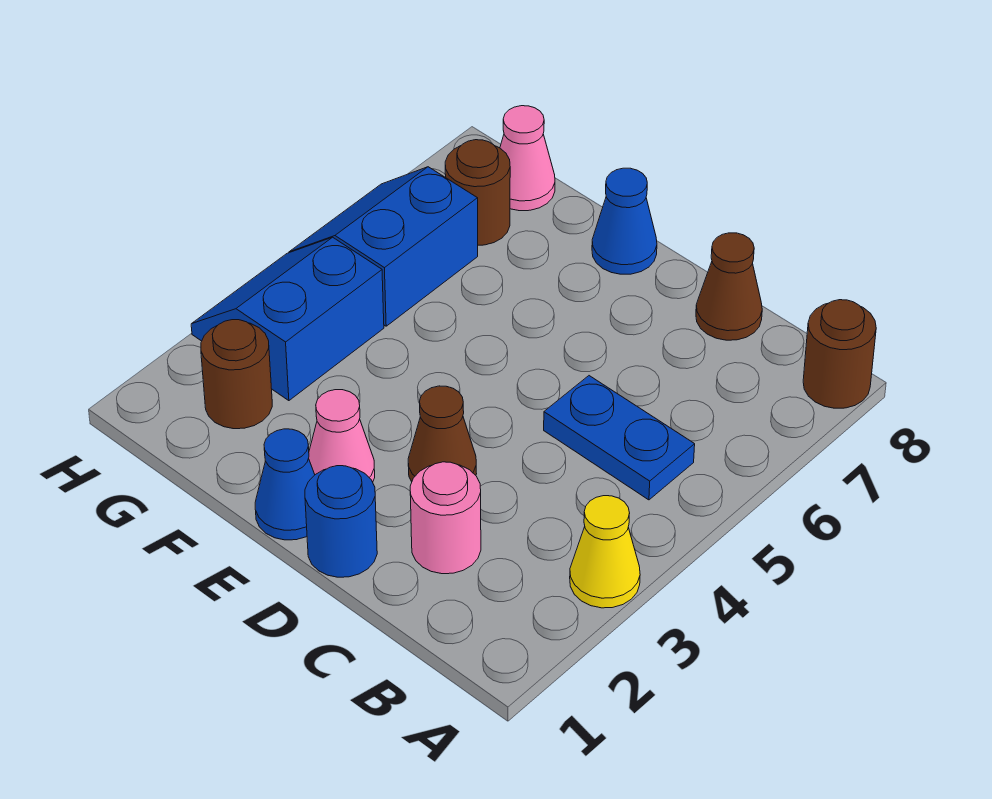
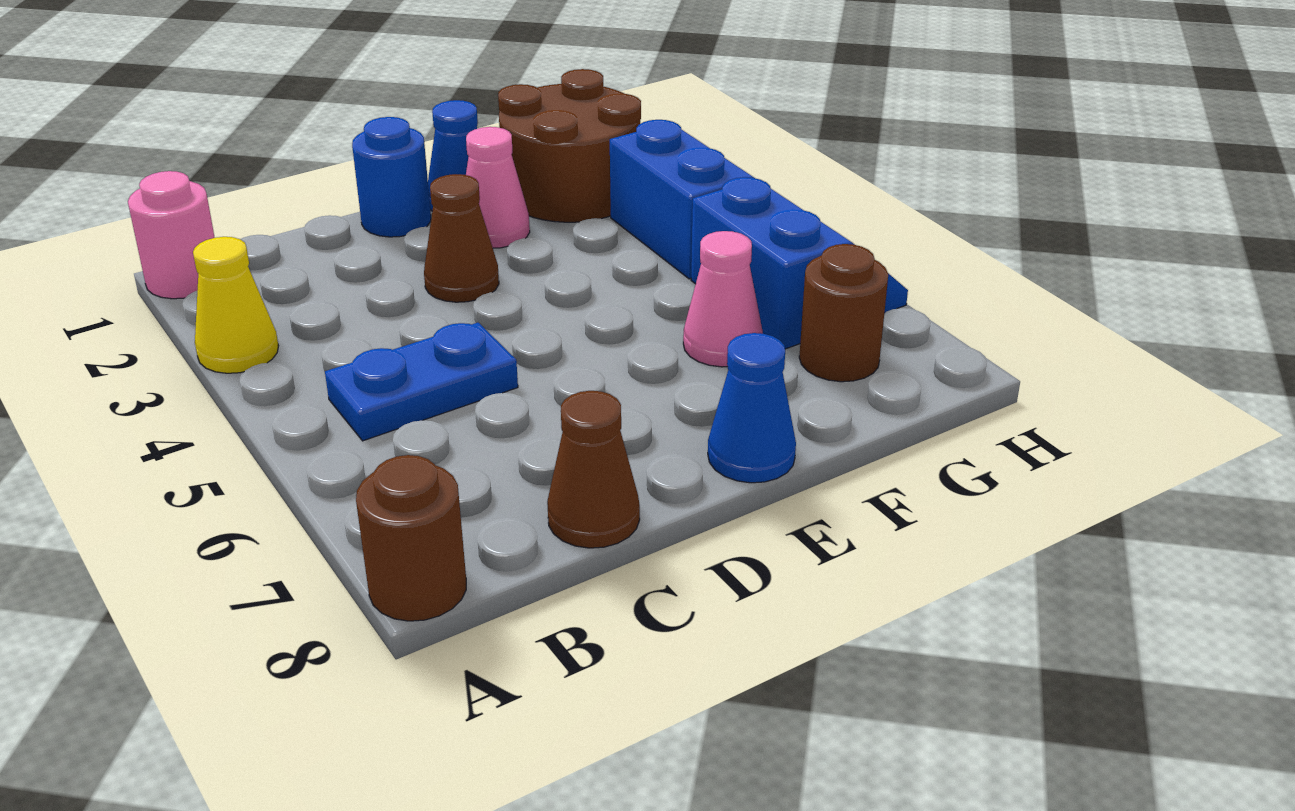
pink round brick C2 level 1 -> pink round brick A1 level 1
brown round brick G2 level 1 -> brown round brick F1:G2 level 1
pink cone G8 level 1 -> pink cone F6 level 1

